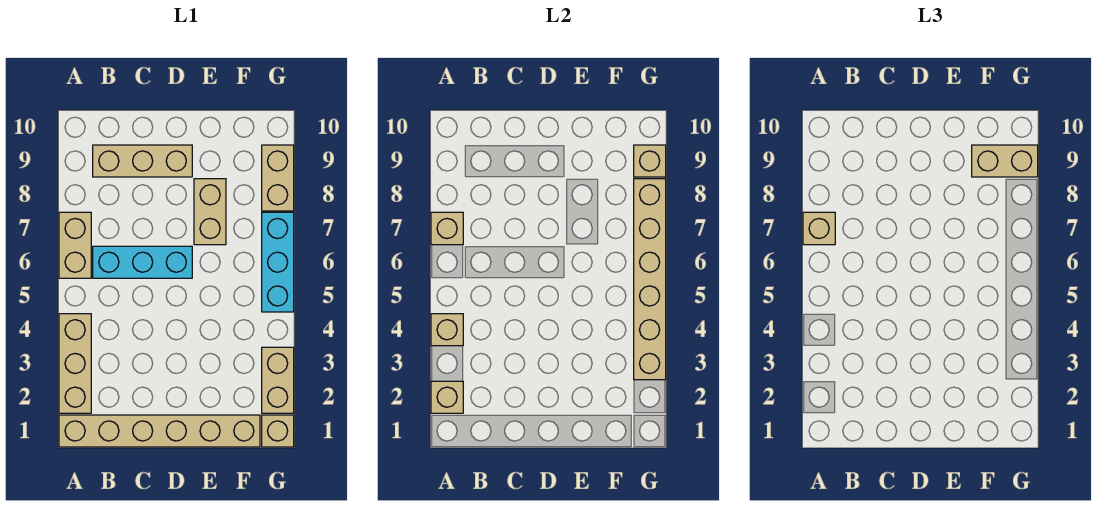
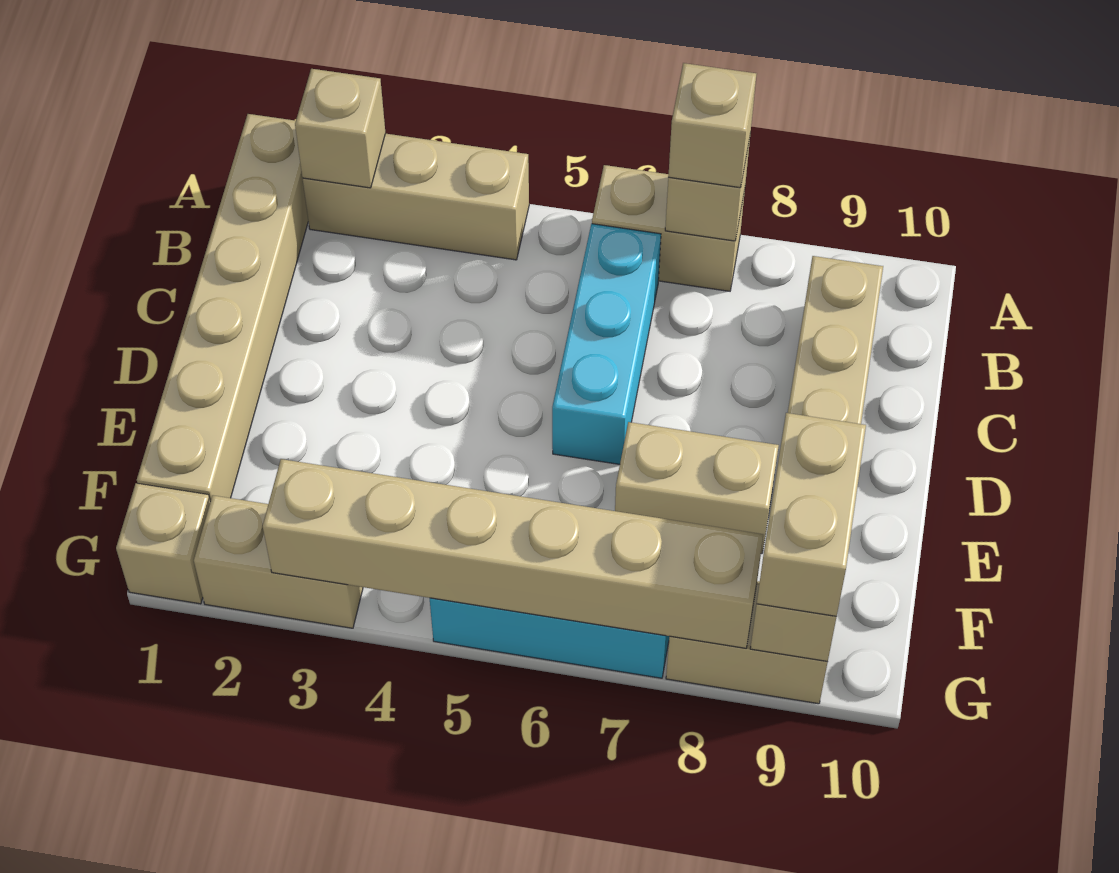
tan brick A4 level 2 -> none

